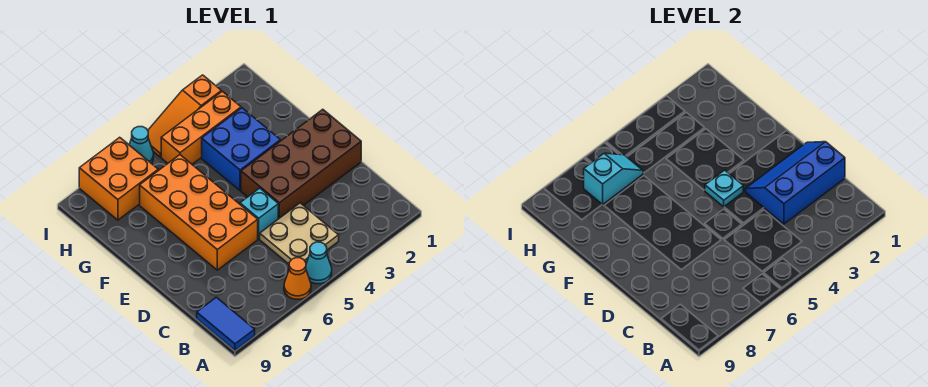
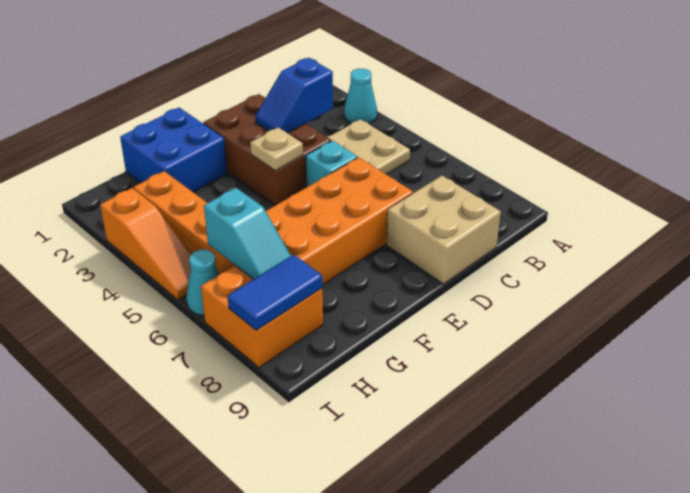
cyan cone A5 level 1 -> cyan cone A3 level 1
orange cone A6 level 1 -> none
blue tile A9:B9 level 1 -> blue tile H8:I8 level 2
blue slope C1:D3 level 2 top C -> blue slope C3:D3 level 2 top C
none -> tan brick C8:D9 level 1
brown brick D1:E4 level 1 -> brown brick D2:E4 level 1
cyan plate E4 level 2 -> tan plate E4 level 2
blue brick F3:G4 level 1 -> blue brick F1:G2 level 1
cyan slope H6:H7 level 2 top 7 -> cyan slope H6:H7 level 2 top 6

